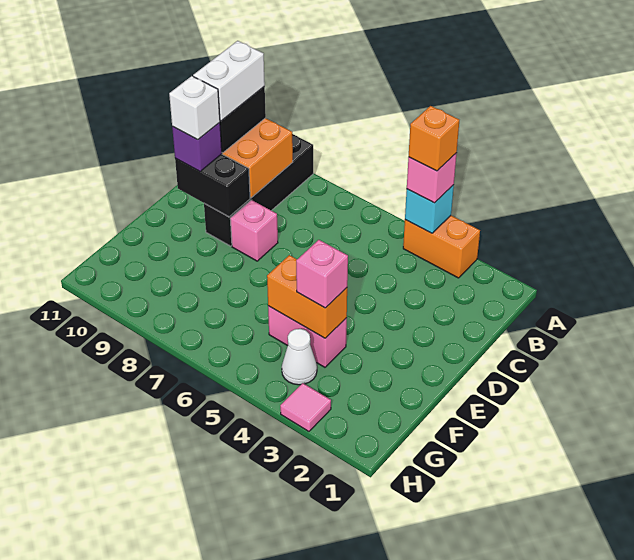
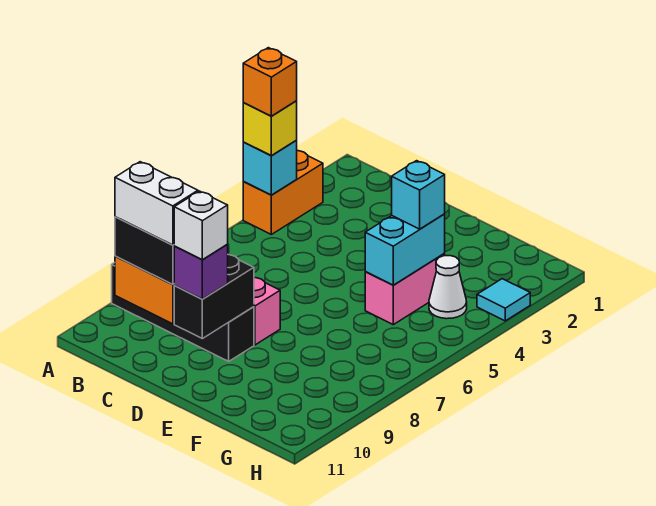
pink brick A4 level 3 -> yellow brick A4 level 3
orange brick F4:F5 level 2 -> cyan brick F4:F5 level 2
pink brick F4 level 3 -> cyan brick F4 level 3
pink tile H3 level 1 -> cyan tile H3 level 1

